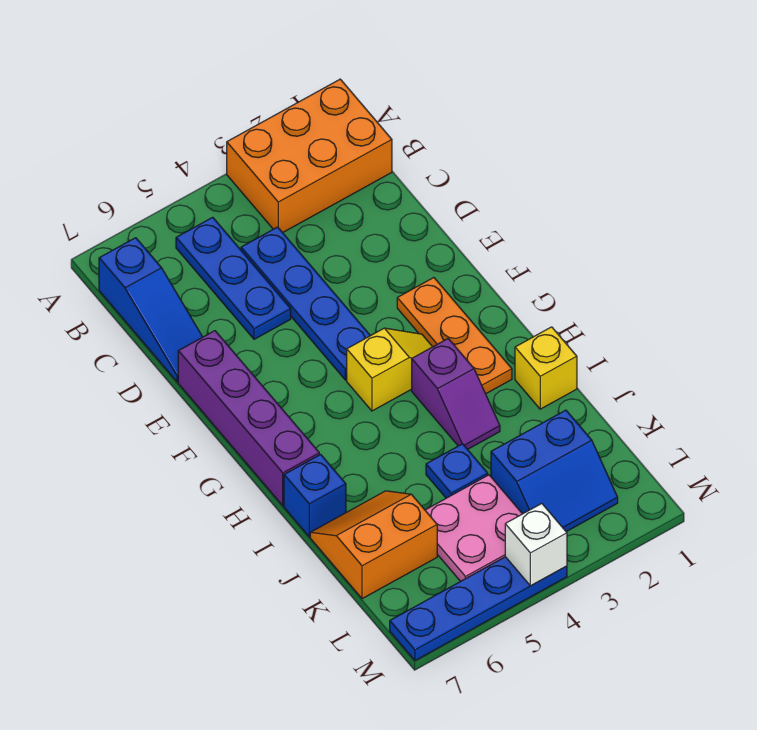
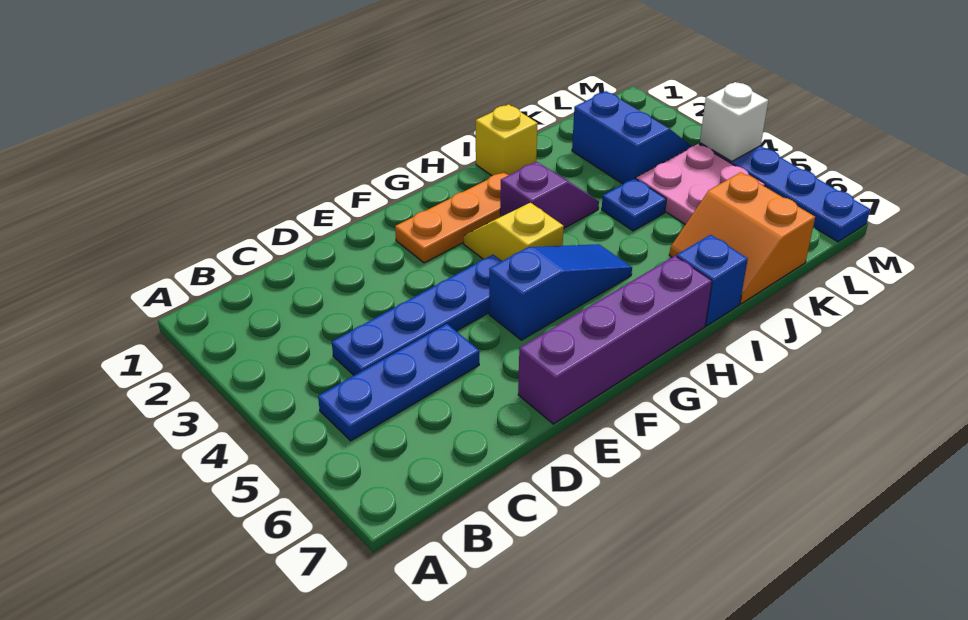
orange brick A1:B3 level 1 -> none
blue slope B7:D7 level 1 top B -> blue slope F5:H5 level 1 top F

